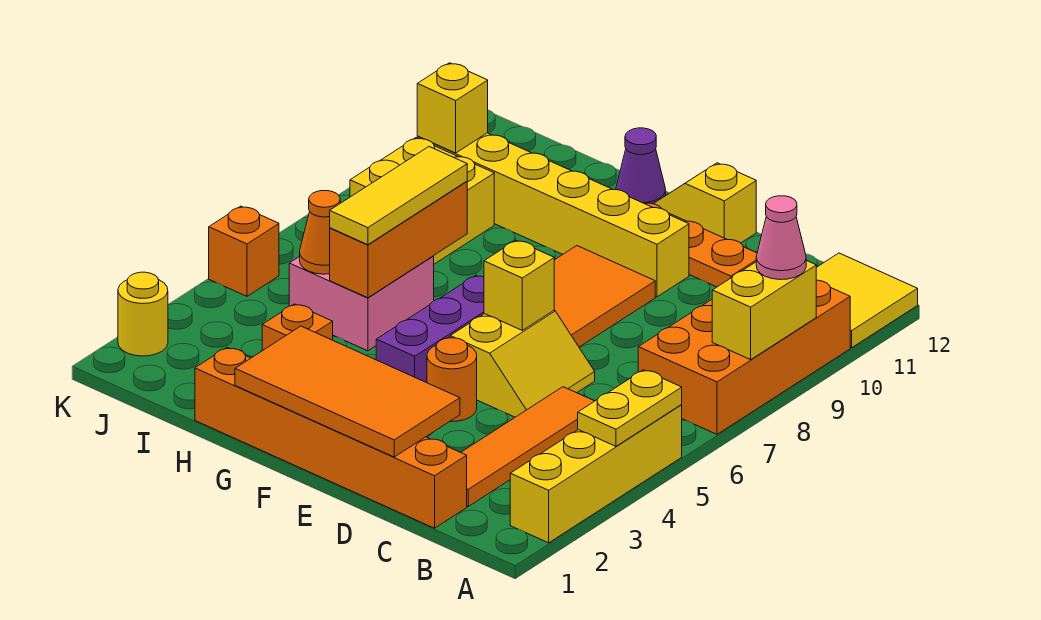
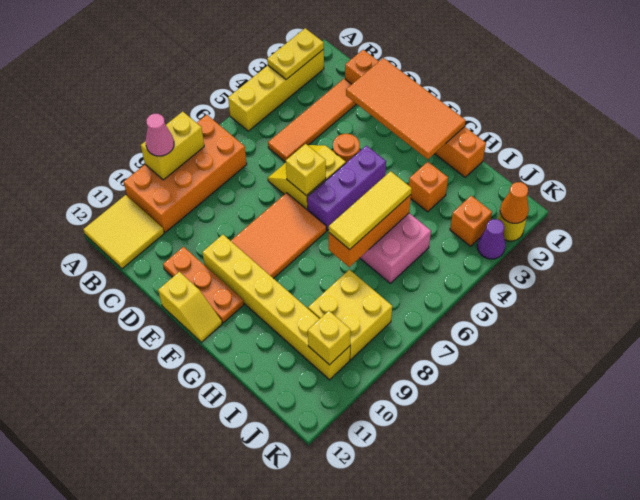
yellow plate A4:A5 level 2 -> yellow plate A2:A3 level 2
purple cone G12 level 1 -> purple cone K3 level 1
orange cone I5 level 2 -> orange cone K2 level 2
orange brick K5 level 1 -> orange brick J3 level 1

